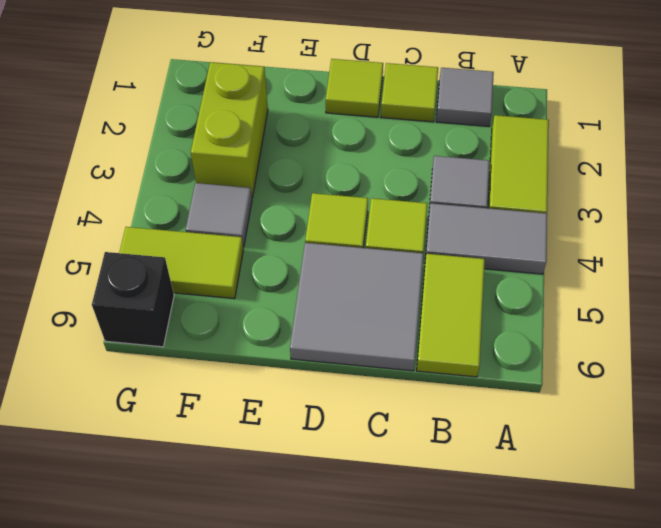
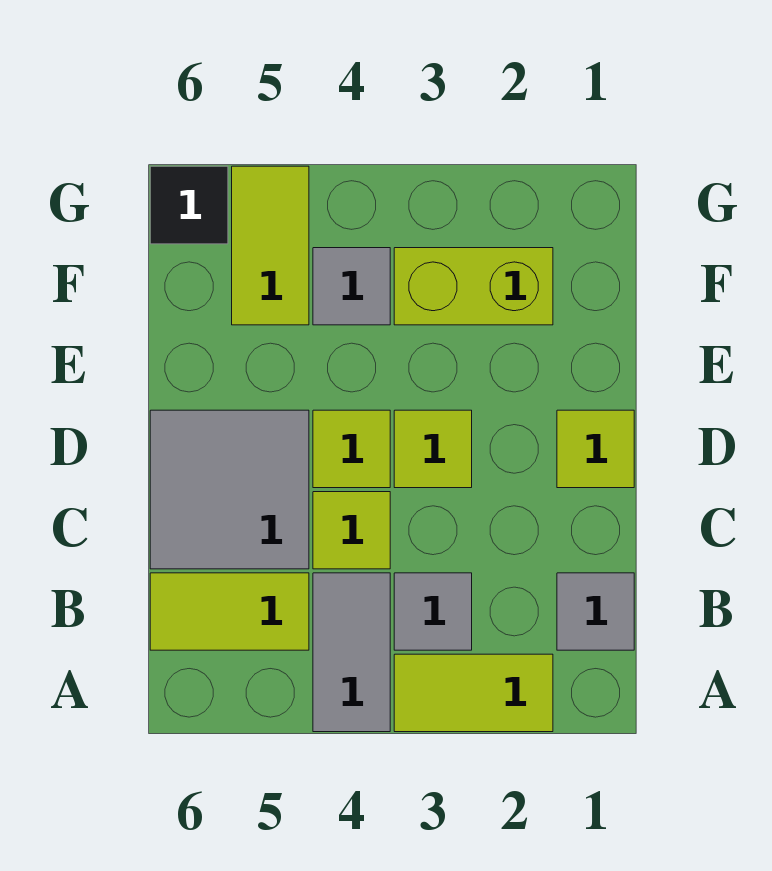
lime tile C1 level 1 -> lime tile D3 level 1
black brick G6 level 1 -> black tile G6 level 1

